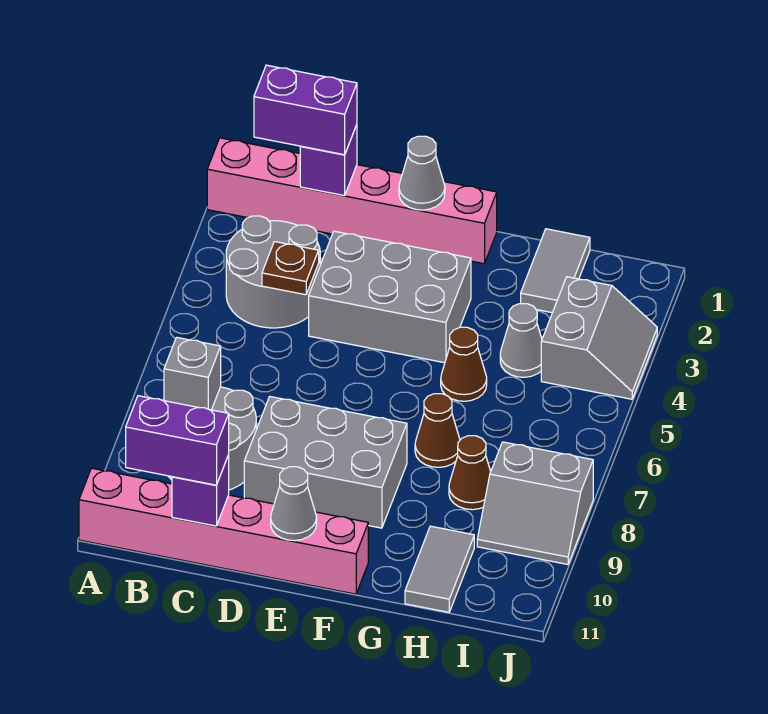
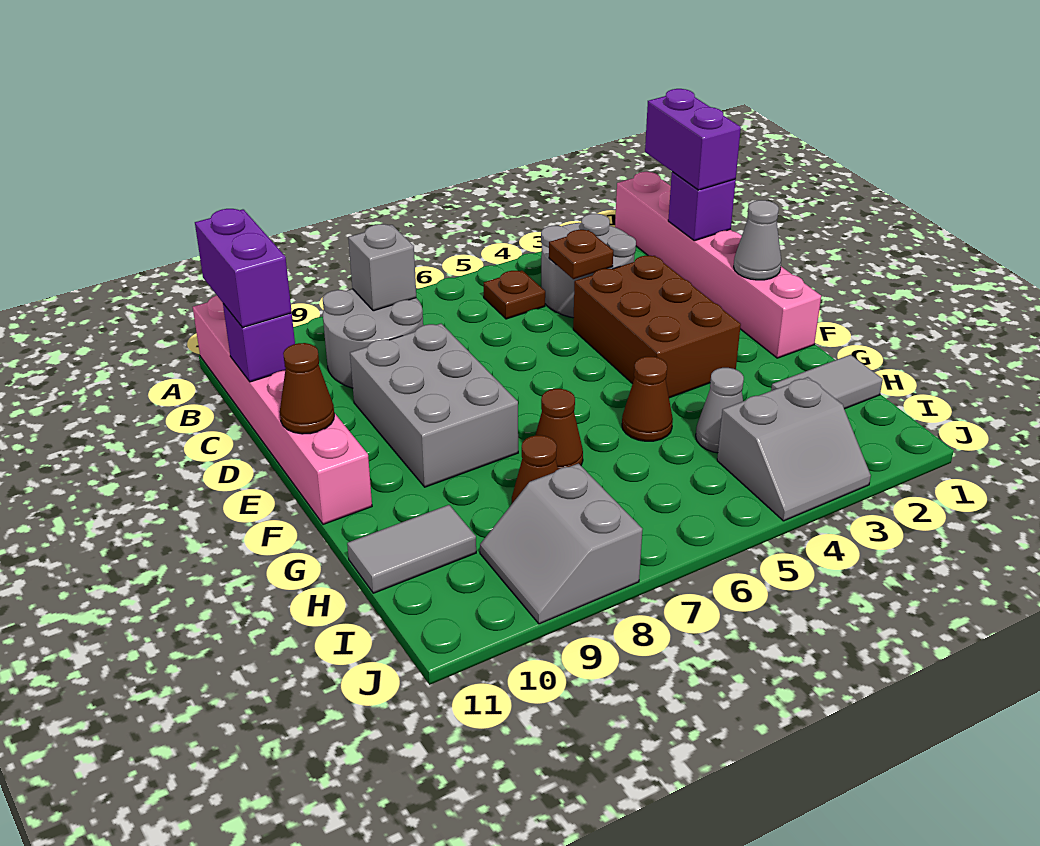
none -> brown plate B5 level 1
grey brick D3:F4 level 1 -> brown brick D3:F4 level 1
grey cone E11 level 2 -> brown cone E11 level 2

